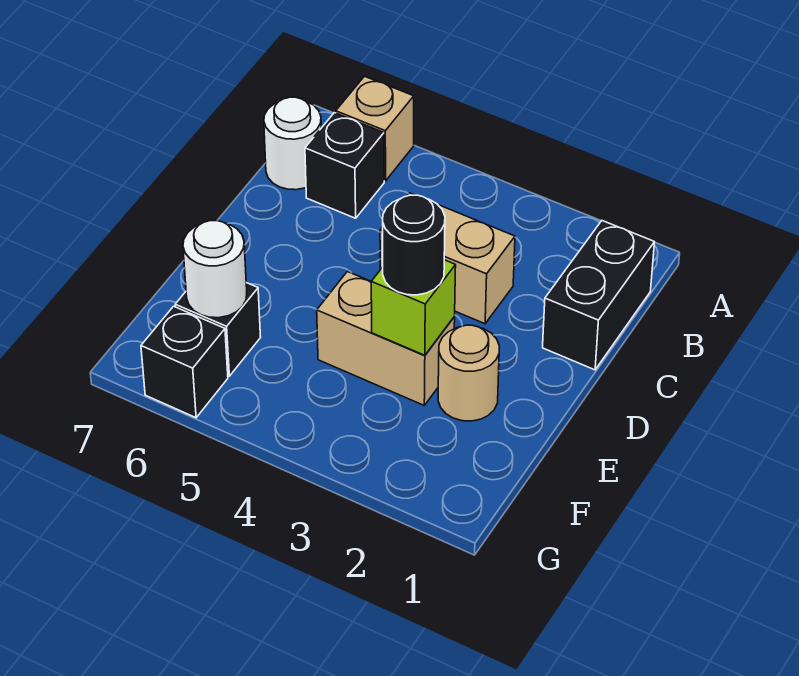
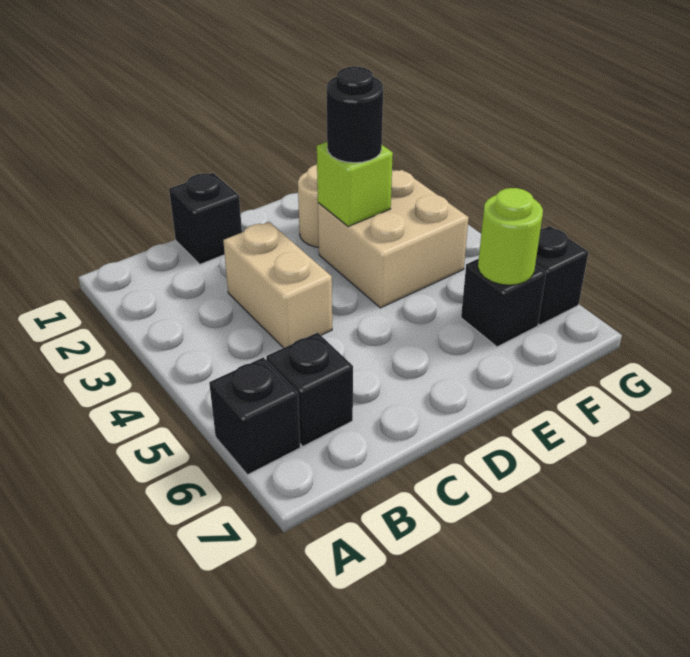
tan brick A6 level 1 -> black brick A6 level 1
black brick B1:C1 level 1 -> black brick C1 level 1
white round brick B7 level 1 -> none
tan brick E3:E4 level 1 -> tan brick E3:F4 level 1
white round brick F6 level 2 -> lime round brick F6 level 2

